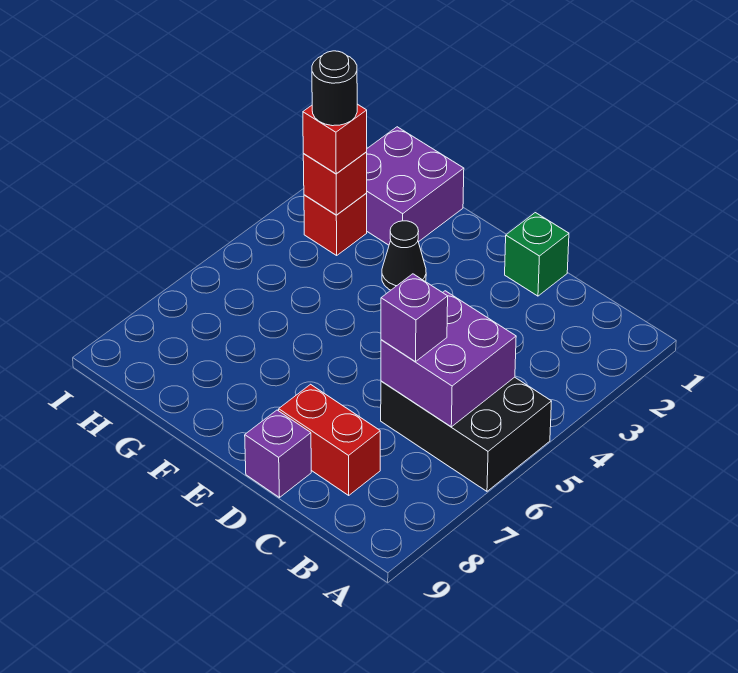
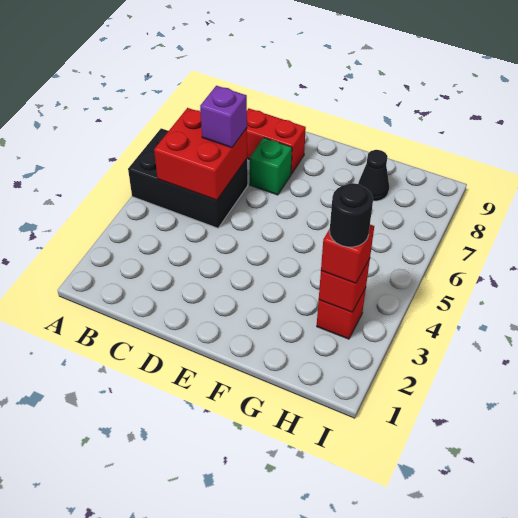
purple brick B5:C6 level 2 -> red brick B5:C6 level 2
green brick D1 level 1 -> green brick D7 level 1
purple brick D9 level 1 -> none
black cone F3 level 1 -> black cone G8 level 1
purple brick G1:H2 level 1 -> none

